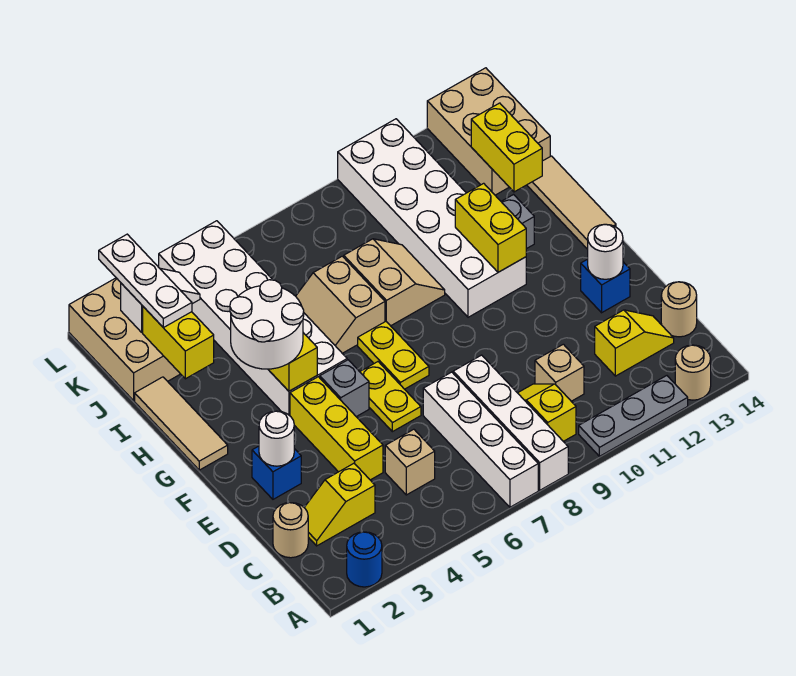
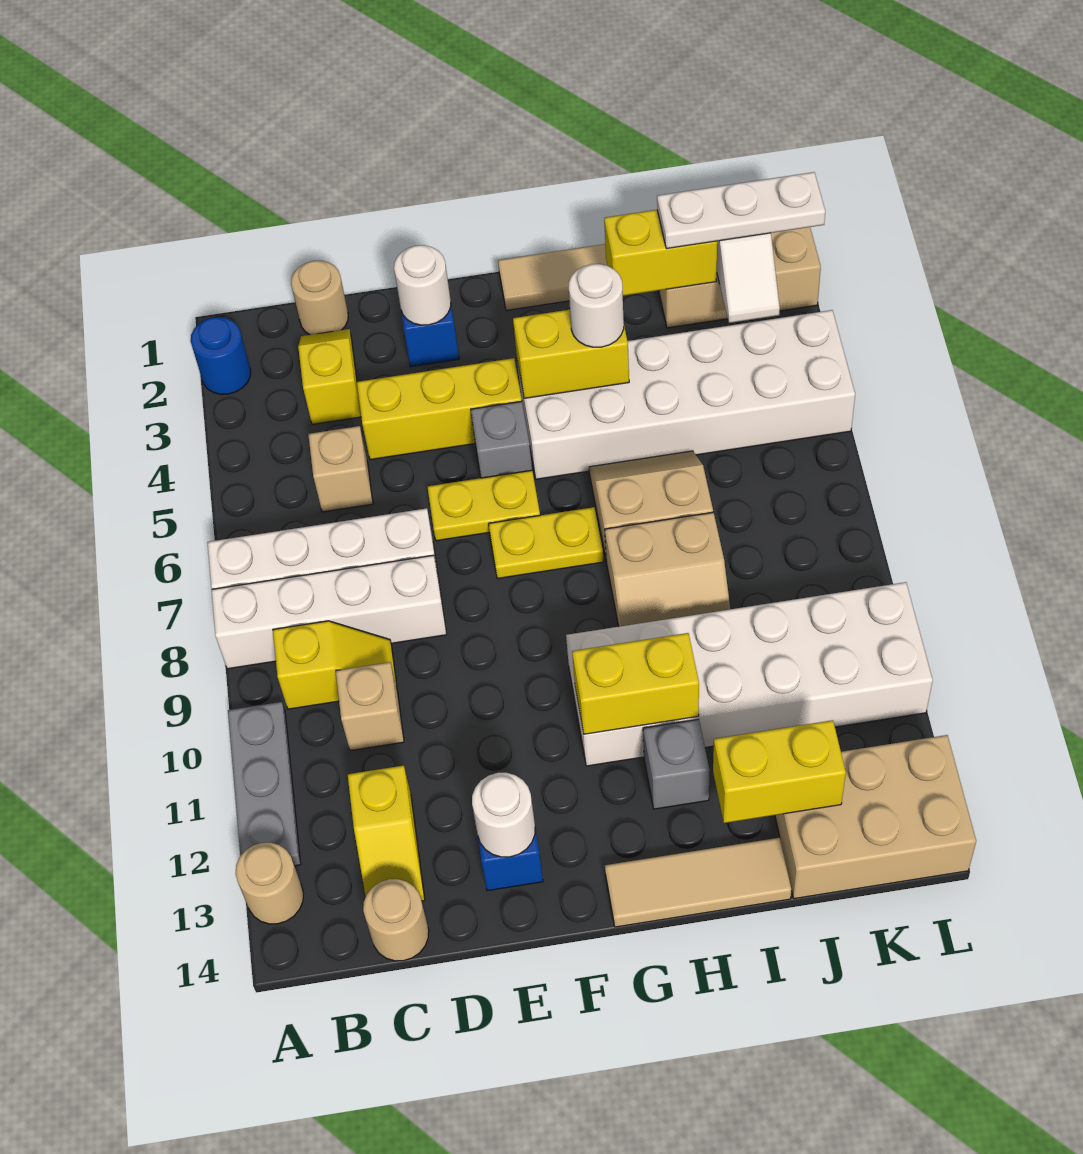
white round brick G3:H4 level 3 -> white round brick H4 level 3

